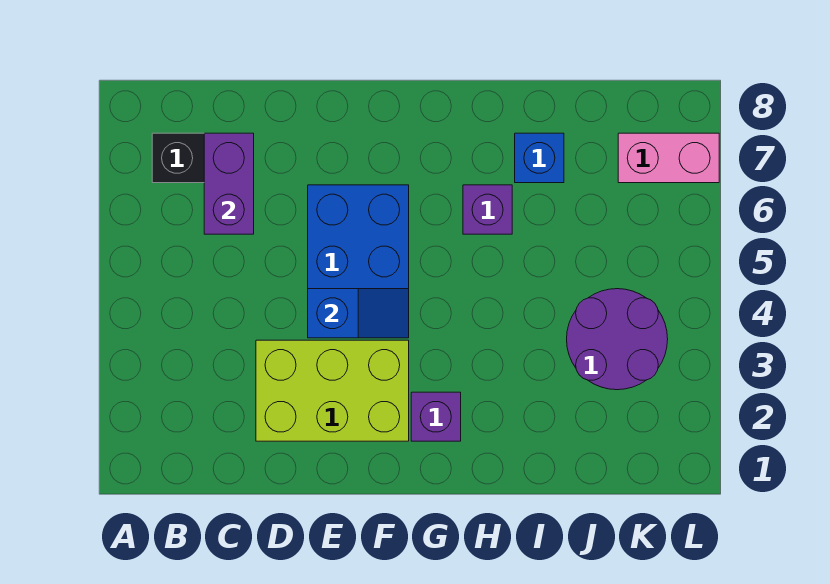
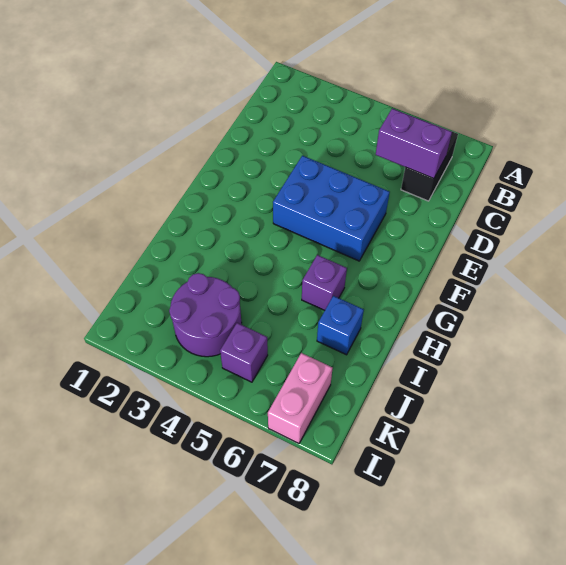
lime brick D2:F3 level 1 -> none
blue slope E4:F4 level 2 top E -> none
purple brick G2 level 1 -> purple brick K5 level 1

